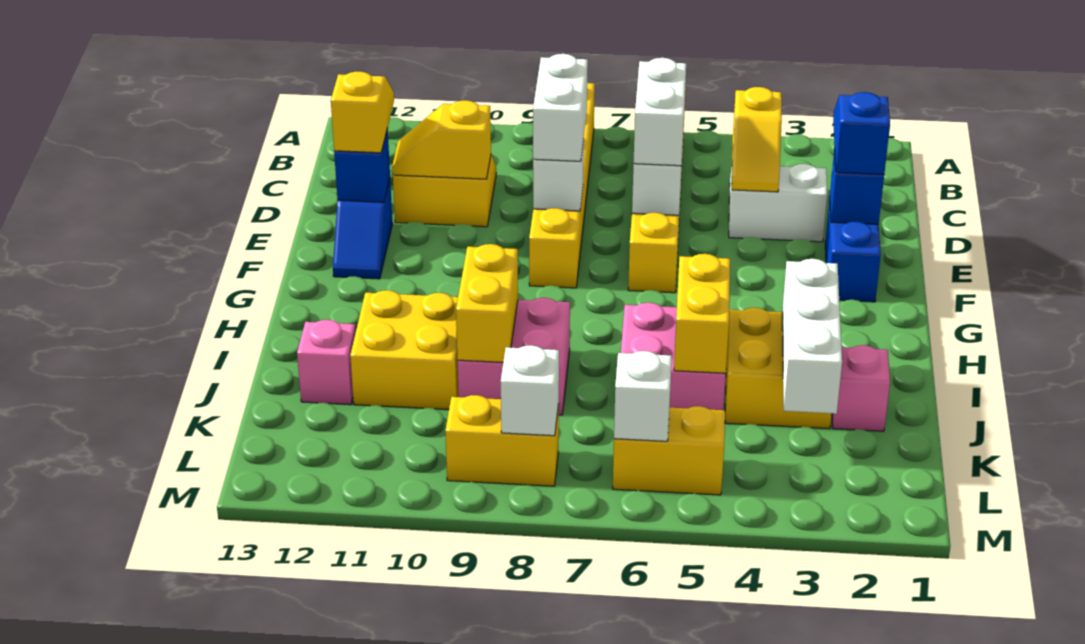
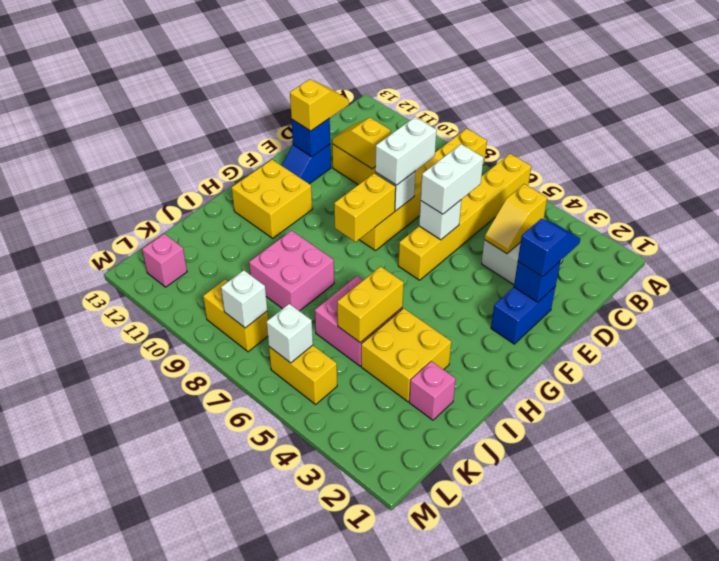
white brick I3:K3 level 2 -> none
yellow brick I9:J9 level 2 -> yellow brick F8:G8 level 2
yellow brick I10:J11 level 1 -> yellow brick G11:H12 level 1
pink brick J12 level 1 -> pink brick L12 level 1

